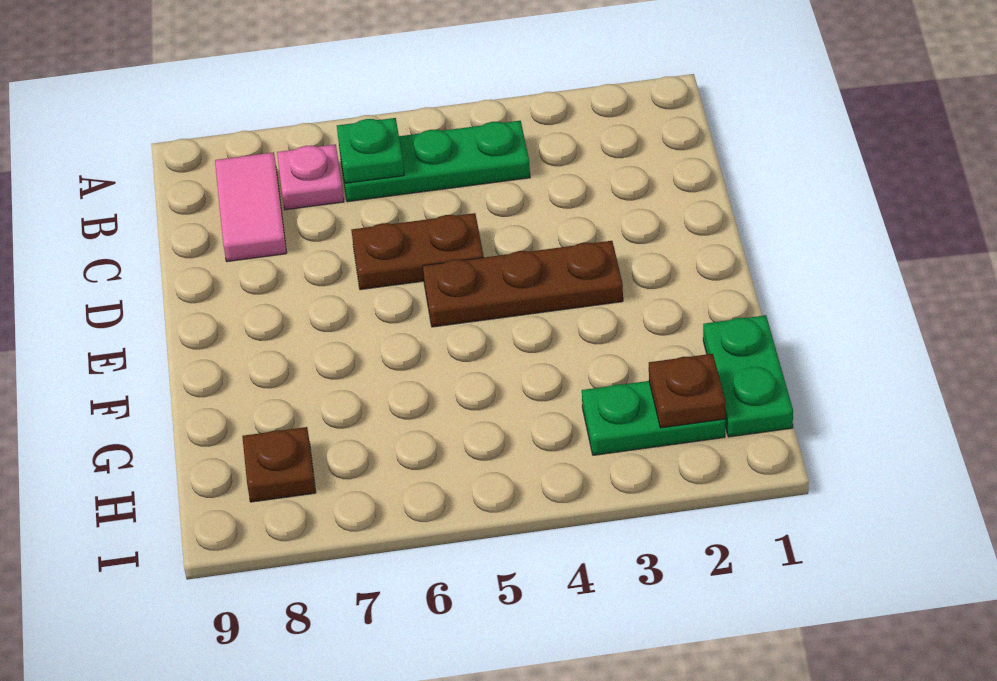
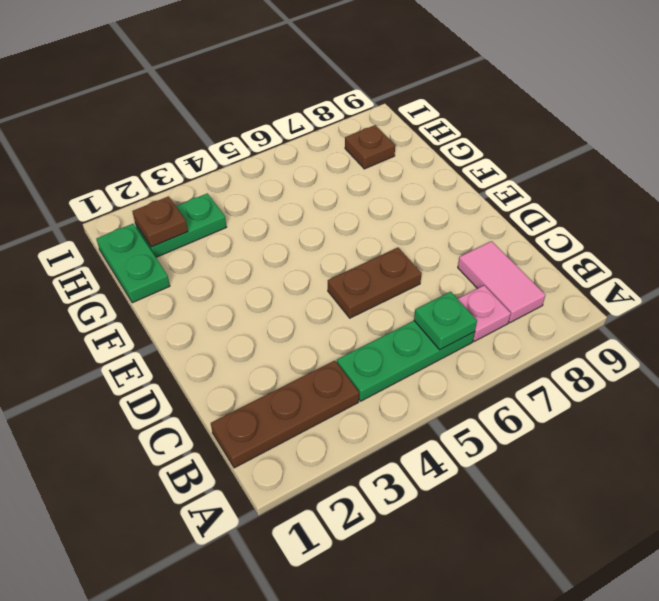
brown plate E3:E5 level 1 -> brown plate B1:B3 level 1

